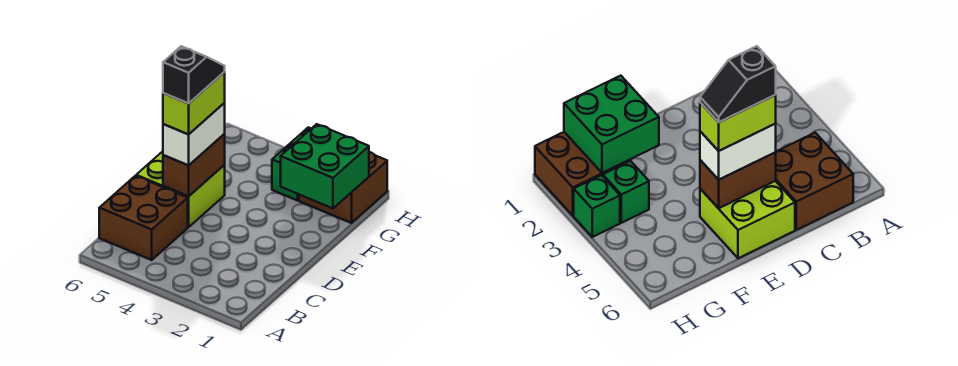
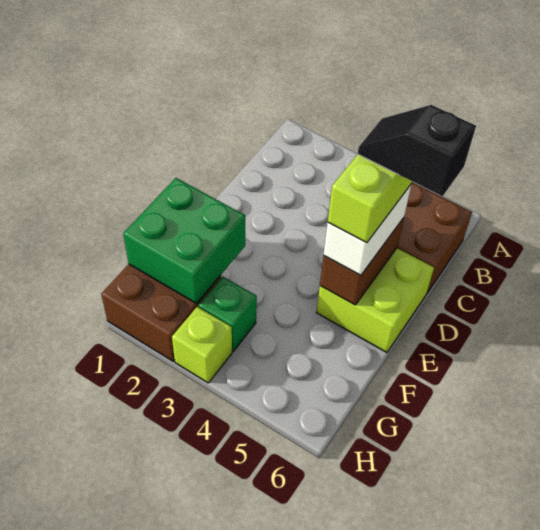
black slope D5:E5 level 5 top D -> black slope D5:D6 level 5 top 6
green brick H3 level 1 -> lime brick H3 level 1

